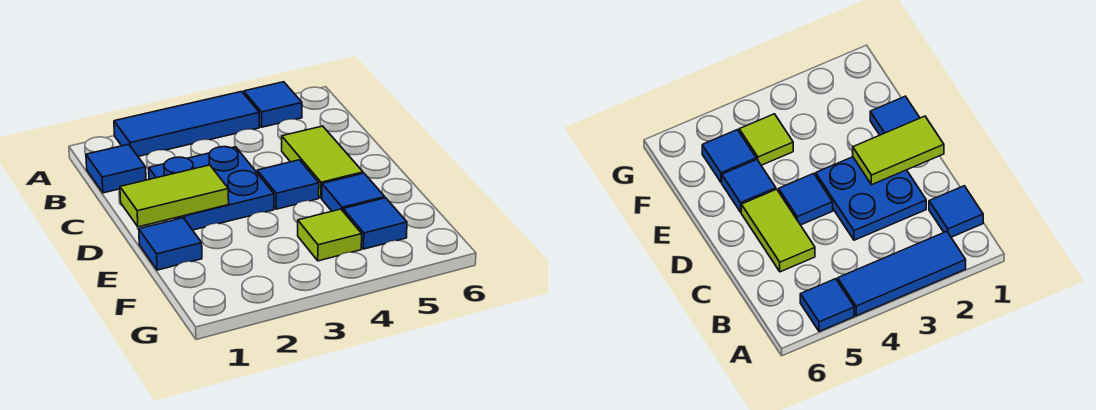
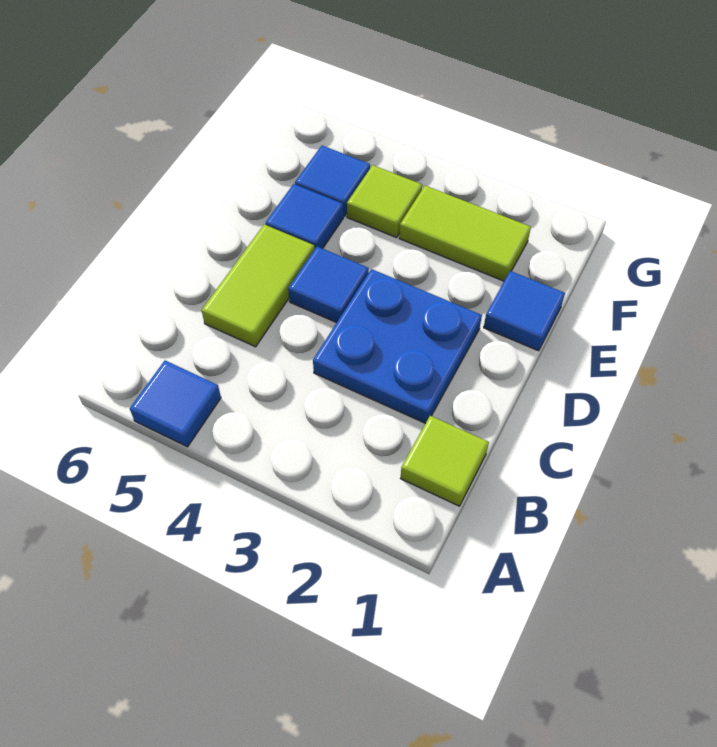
blue tile A2:A4 level 1 -> none
blue tile B1 level 1 -> lime tile B1 level 1
lime tile D1:D2 level 2 -> lime tile F2:F3 level 1

